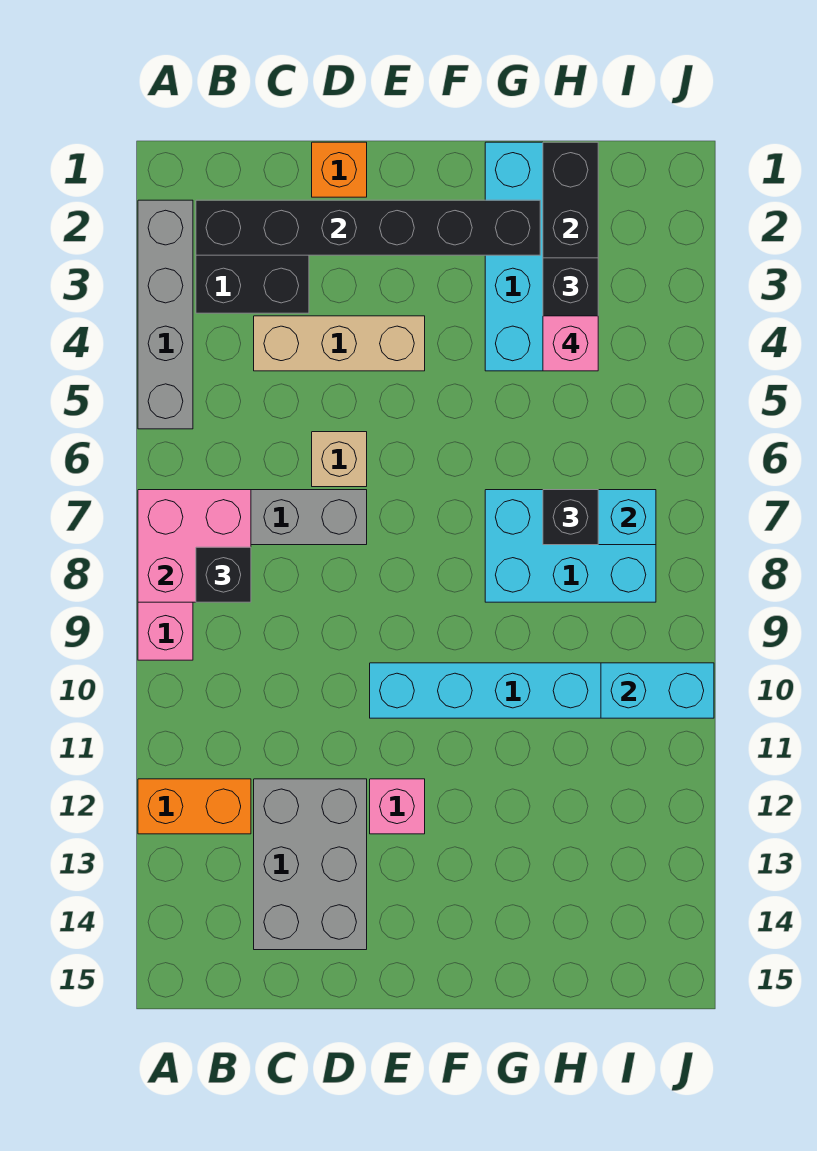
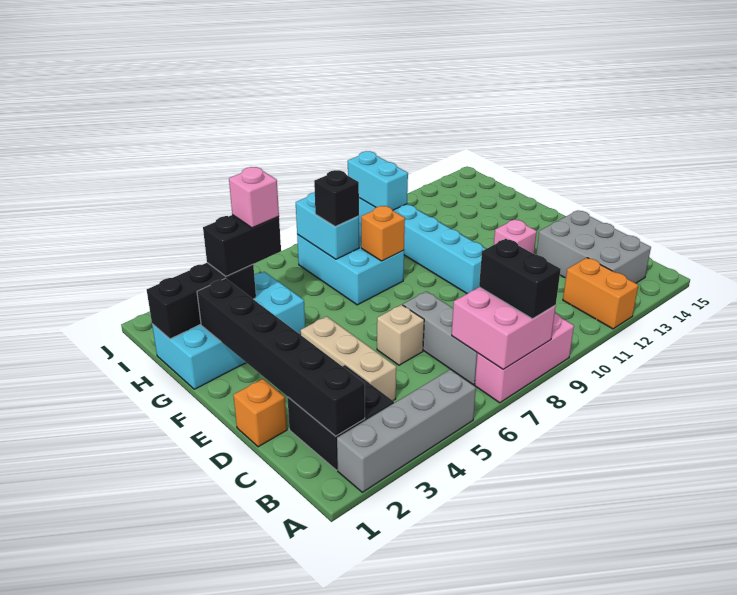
black brick B8 level 3 -> black brick A8:B8 level 3
grey brick C12:D14 level 1 -> grey brick B13:D14 level 1
none -> orange brick G8 level 2

